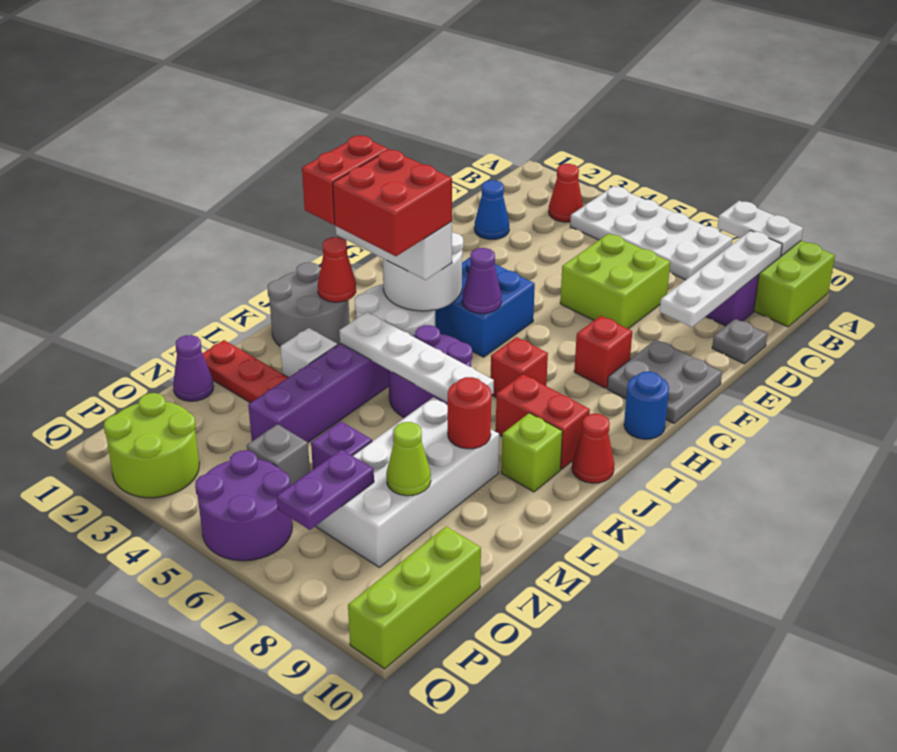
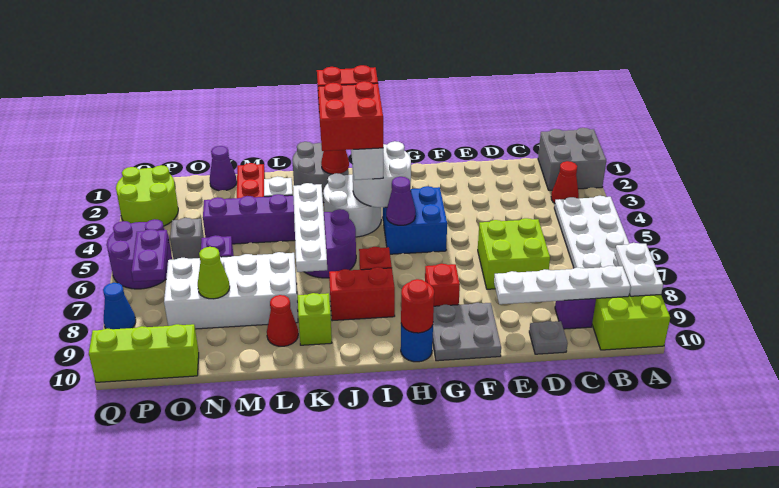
none -> grey brick A1:B2 level 1
blue cone D2 level 1 -> blue cone Q8 level 1
red brick J8:J9 level 1 -> red brick I8:J8 level 1
red cone J10 level 1 -> red cone L9 level 1
red round brick L8 level 2 -> red round brick H10 level 2
purple plate O7:P7 level 2 -> purple plate P6:P7 level 2

